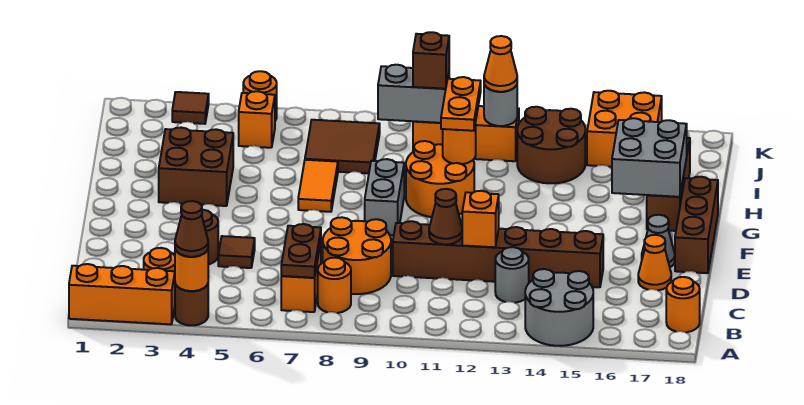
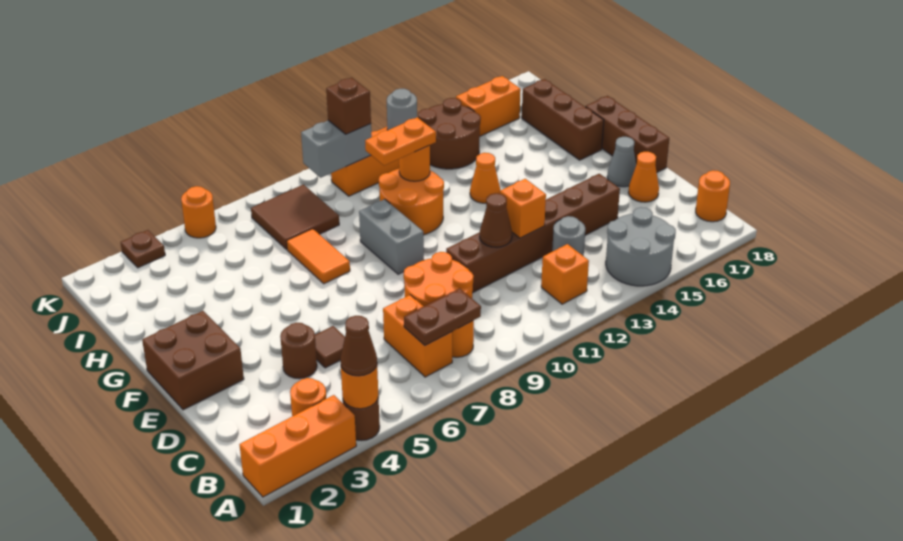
brown plate B7:C7 level 2 -> brown plate B7:B8 level 2
brown brick G3:H4 level 1 -> brown brick E1:F2 level 1
grey brick G16:H17 level 2 -> none
orange plate H11:I11 level 3 -> orange plate H10:H11 level 3
orange brick J5 level 1 -> orange brick B12 level 1
orange cone J12 level 3 -> orange cone G13 level 1
orange brick J15:K16 level 1 -> orange brick J15:J16 level 1
brown tile K3 level 1 -> brown plate K3 level 1

